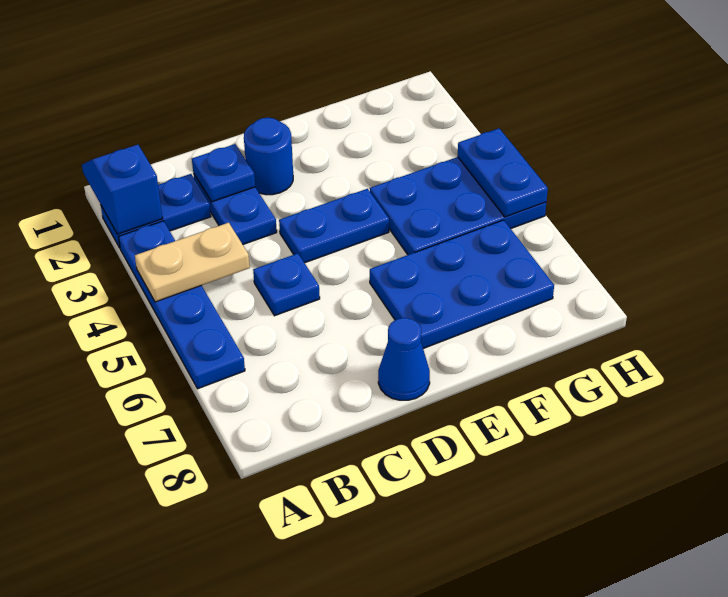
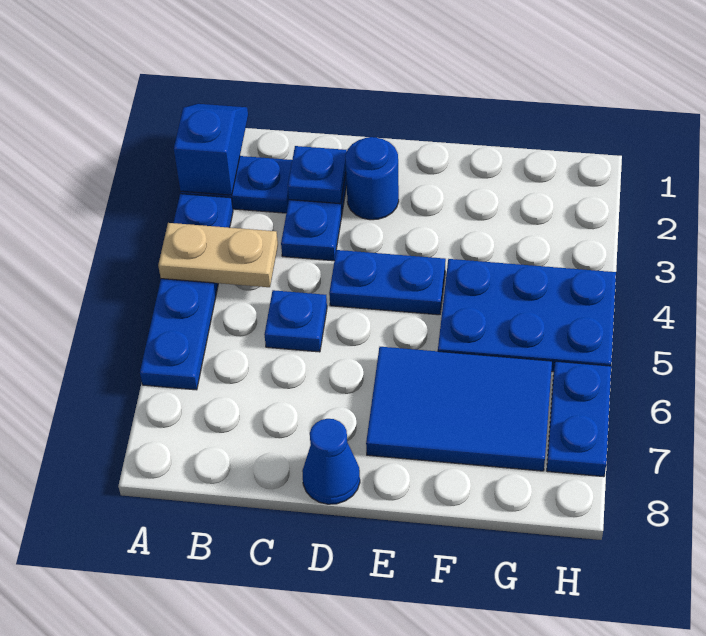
blue plate E6:G7 level 1 -> blue tile E6:G7 level 1
blue plate H4:H5 level 2 -> blue plate H6:H7 level 1

